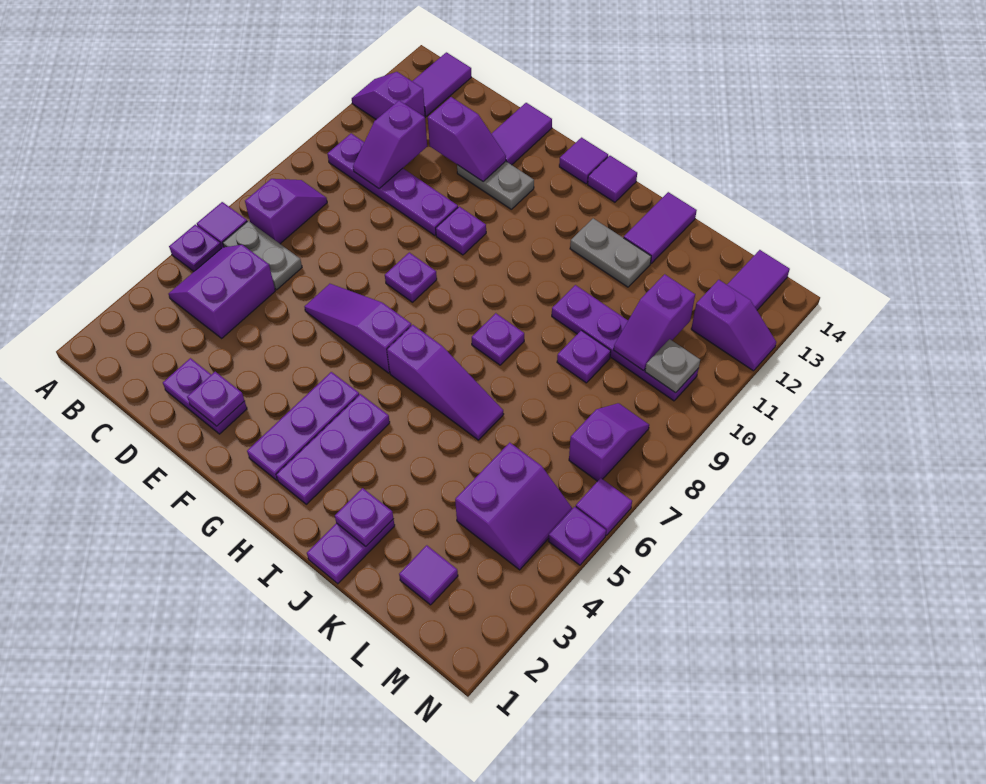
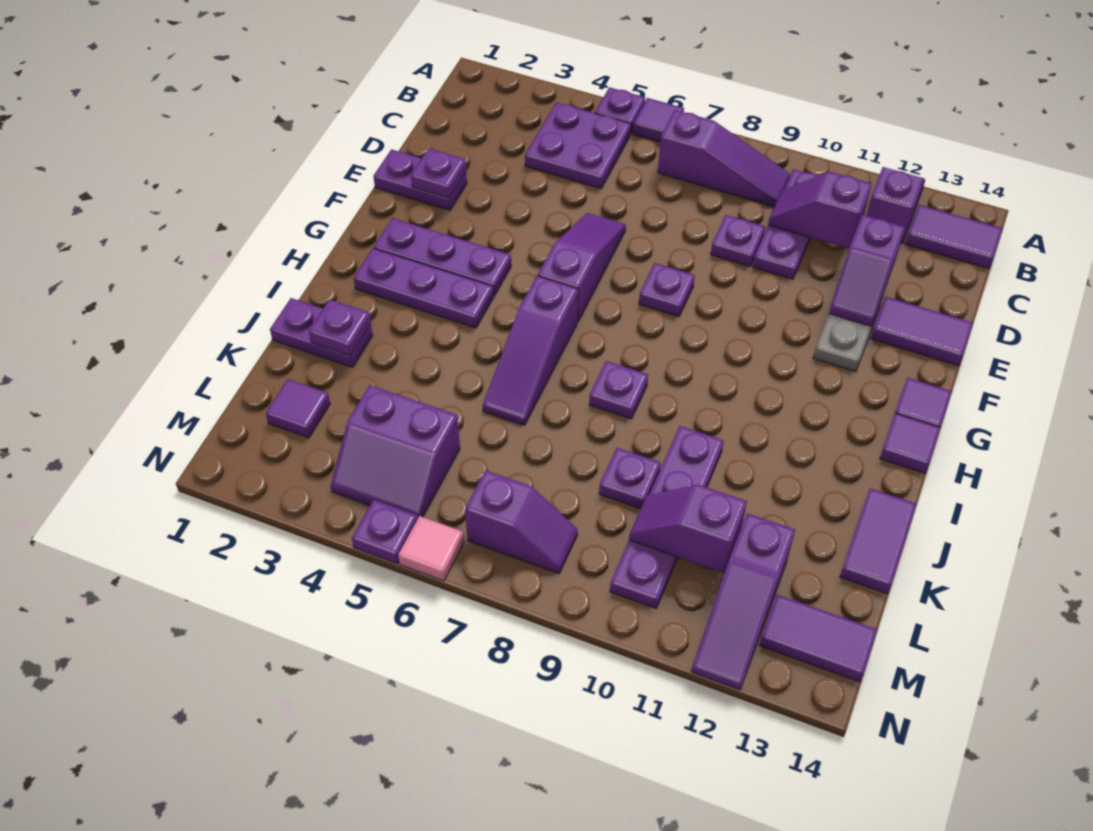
purple slope B4:C5 level 1 top C -> purple plate B4:C5 level 1
grey plate B6:C6 level 1 -> none
purple slope B7:B8 level 1 top 7 -> purple slope B7:B9 level 1 top 7
purple plate B10:E10 level 1 -> purple plate B10:D10 level 1
purple plate D2:E2 level 1 -> purple plate E1:E2 level 1
purple plate F10 level 1 -> purple plate D9 level 1
grey plate I12:J12 level 1 -> none
purple tile J13:J14 level 1 -> purple tile J14:K14 level 1
grey plate M10 level 2 -> none
purple slope M12:N12 level 1 top M -> purple slope L12:N12 level 1 top L
purple tile N6 level 1 -> pink tile N6 level 1

